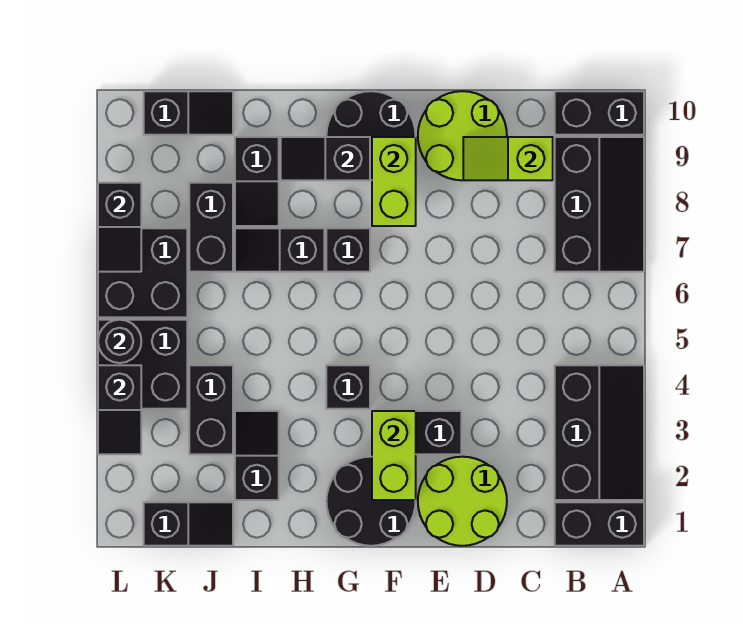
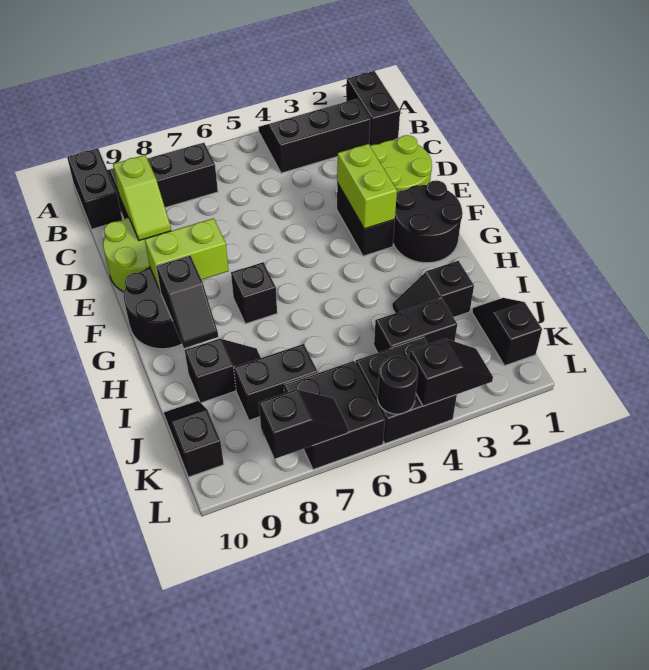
lime brick F2:F3 level 2 -> lime brick E3:F3 level 2
black brick G4 level 1 -> none
black slope H7:I7 level 1 top H -> none

